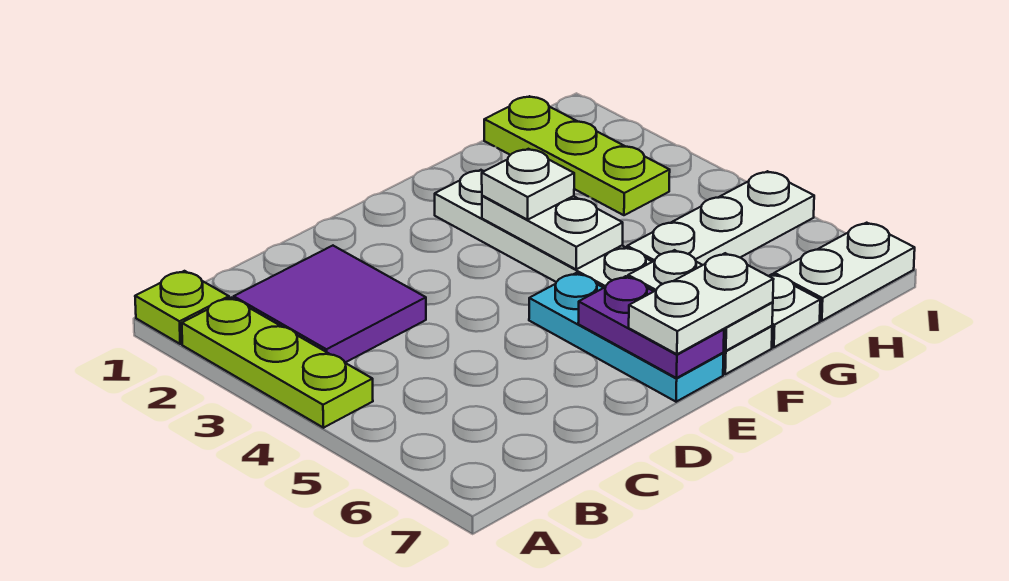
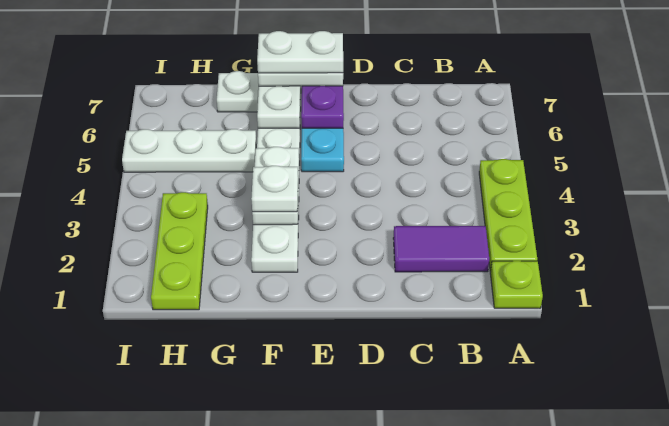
purple tile B2:C3 level 1 -> purple tile B2:C2 level 1
white plate H7:I7 level 1 -> white plate E7:F7 level 4

